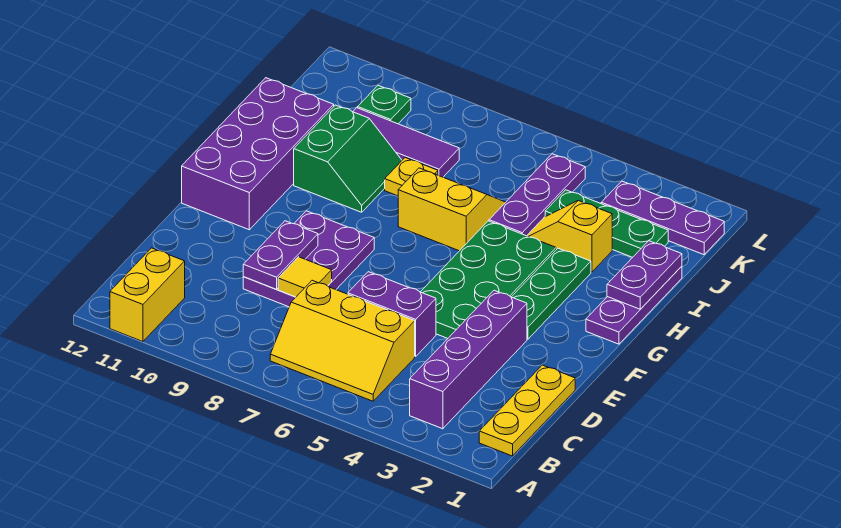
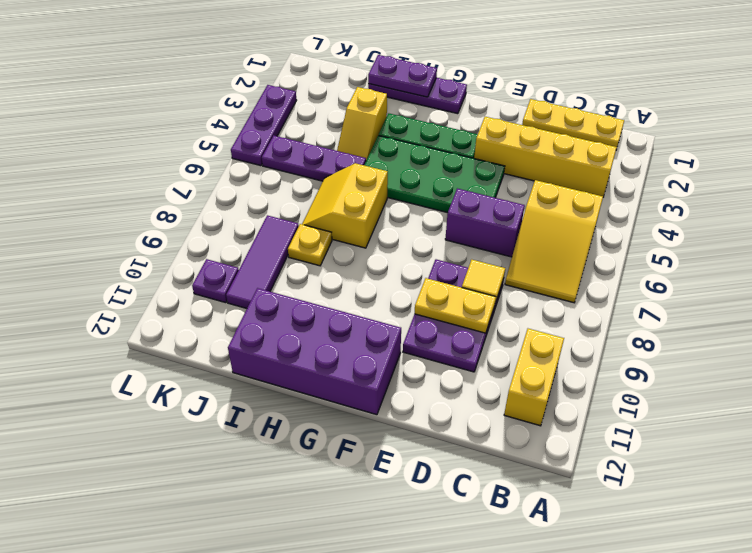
yellow brick A11:B11 level 1 -> yellow brick B10:B11 level 1
purple brick B3:E3 level 1 -> yellow brick B3:E3 level 1
yellow slope B5:C7 level 1 top C -> yellow slope B5:C7 level 1 top 5
purple brick D5:D6 level 1 -> purple brick D6:E6 level 1
purple plate D8:F9 level 1 -> purple plate D8:E10 level 1
purple plate D9:E9 level 2 -> yellow plate D9:E9 level 2
green slope H9:I10 level 1 top 10 -> none
green plate J2:J4 level 1 -> none
purple plate K1:K3 level 1 -> purple plate L3:L5 level 1
green plate K10 level 1 -> purple plate K10 level 1

